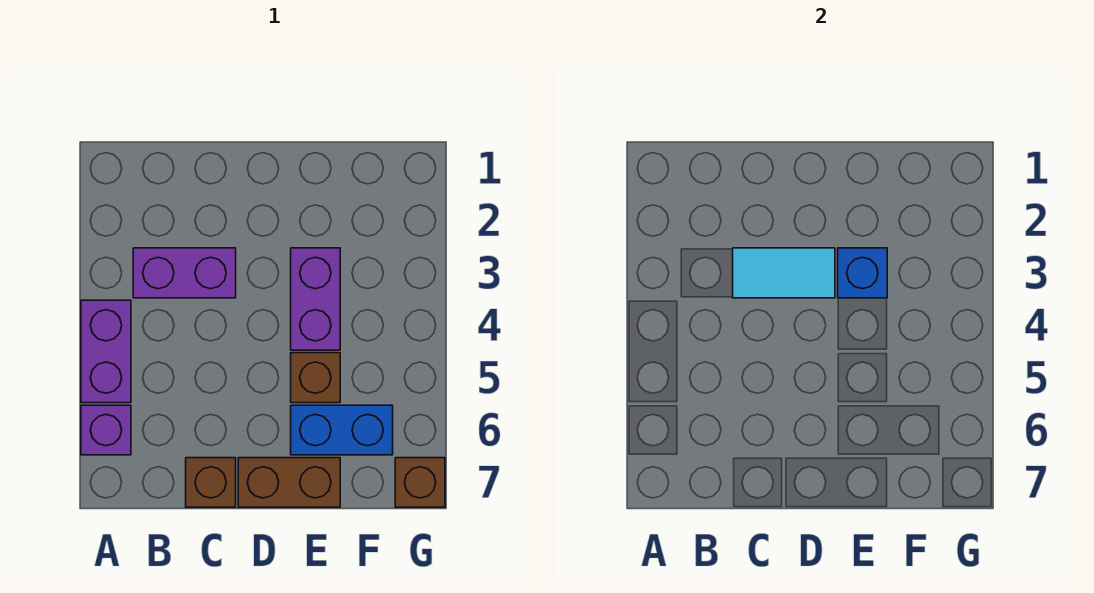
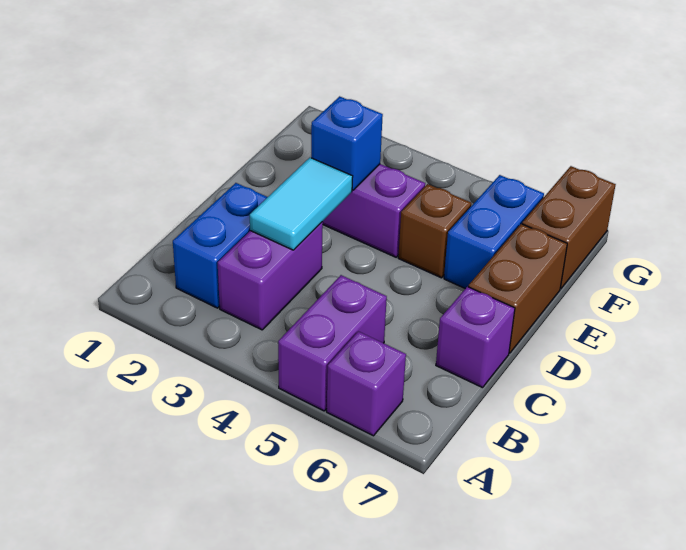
purple brick A4:A5 level 1 -> purple brick A5:B5 level 1
none -> blue brick B2:C2 level 1
brown brick C7 level 1 -> purple brick C7 level 1
brown brick G7 level 1 -> brown brick F7:G7 level 1

